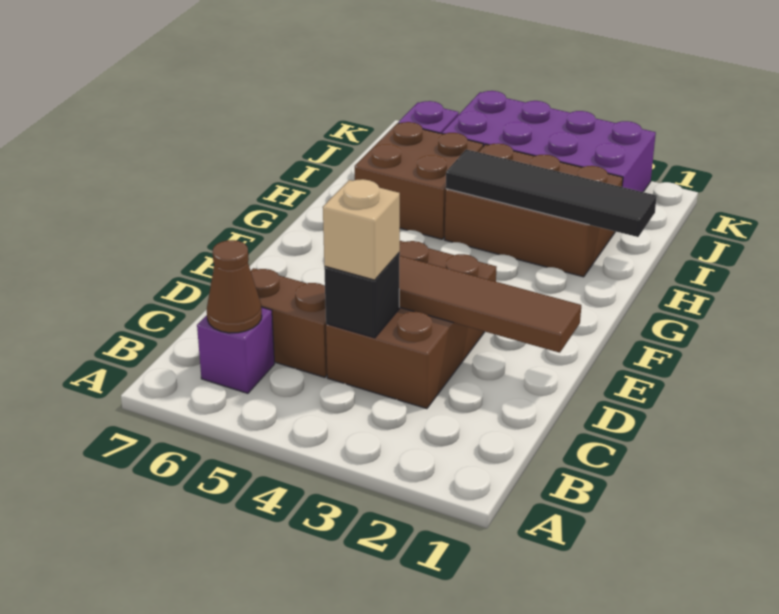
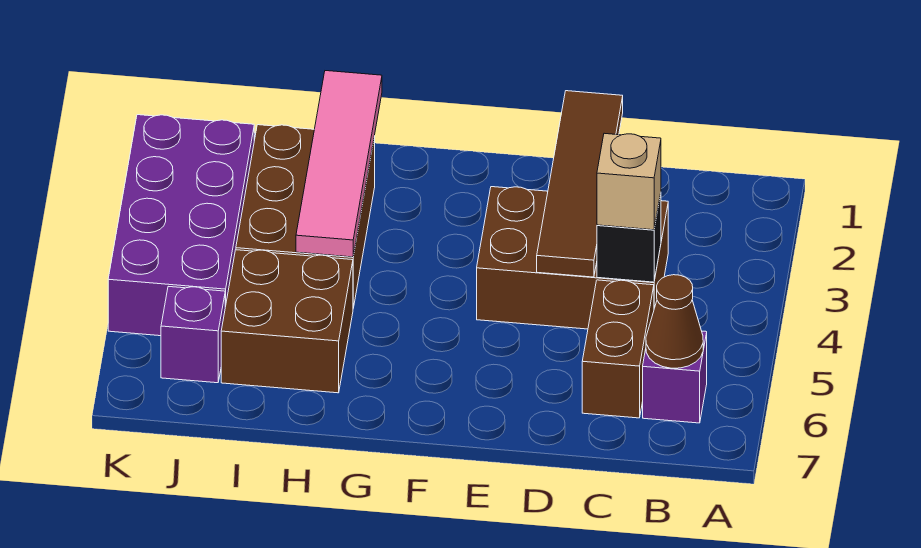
black tile H1:H4 level 2 -> pink tile H1:H4 level 2

